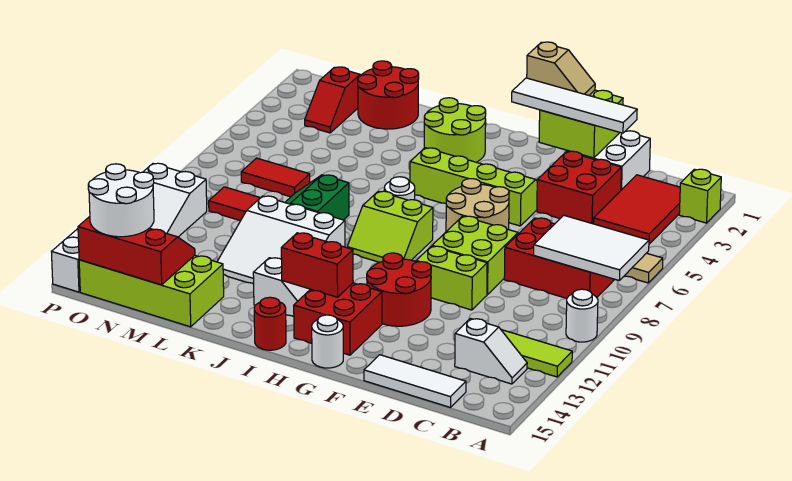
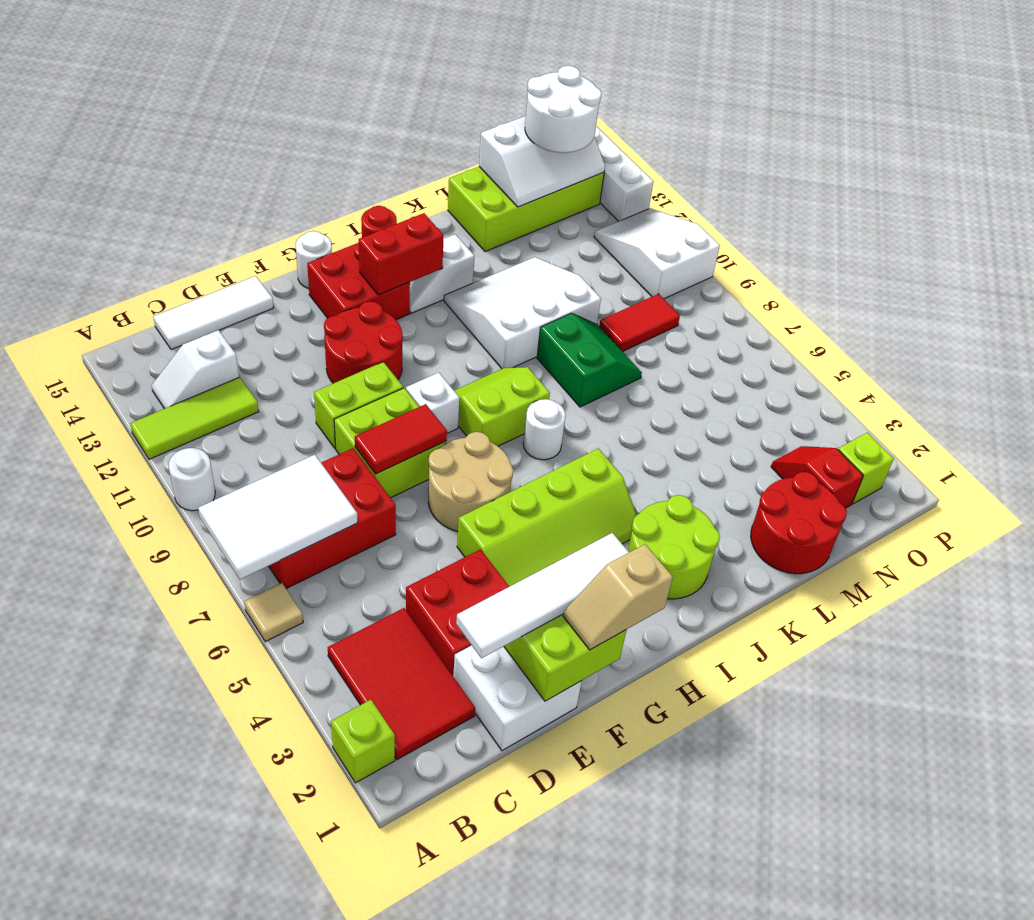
none -> white brick G9 level 1
red tile M7:N7 level 1 -> red tile E8:F8 level 2
red slope M14:O15 level 2 top 15 -> white slope M14:O15 level 2 top 15
none -> lime brick O2 level 1

